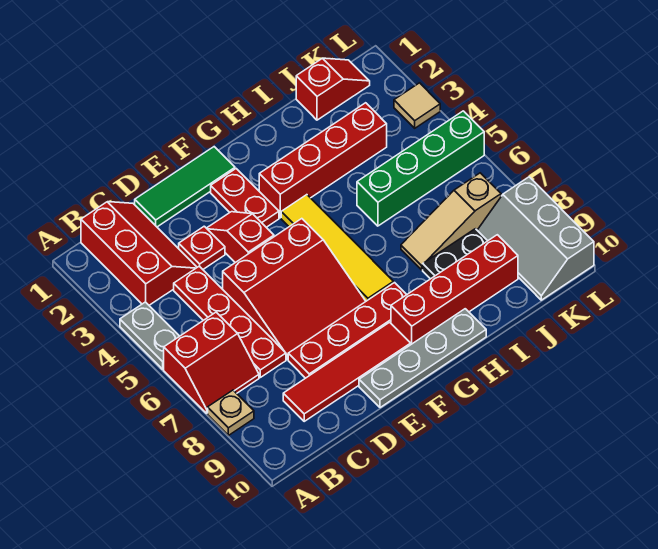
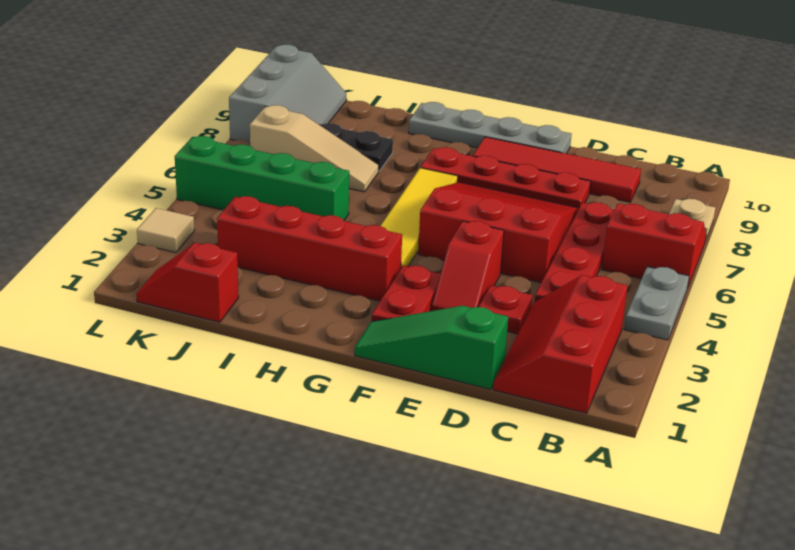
green tile D1:F1 level 1 -> green slope D1:F1 level 1 top D
red brick G9:J9 level 1 -> none

